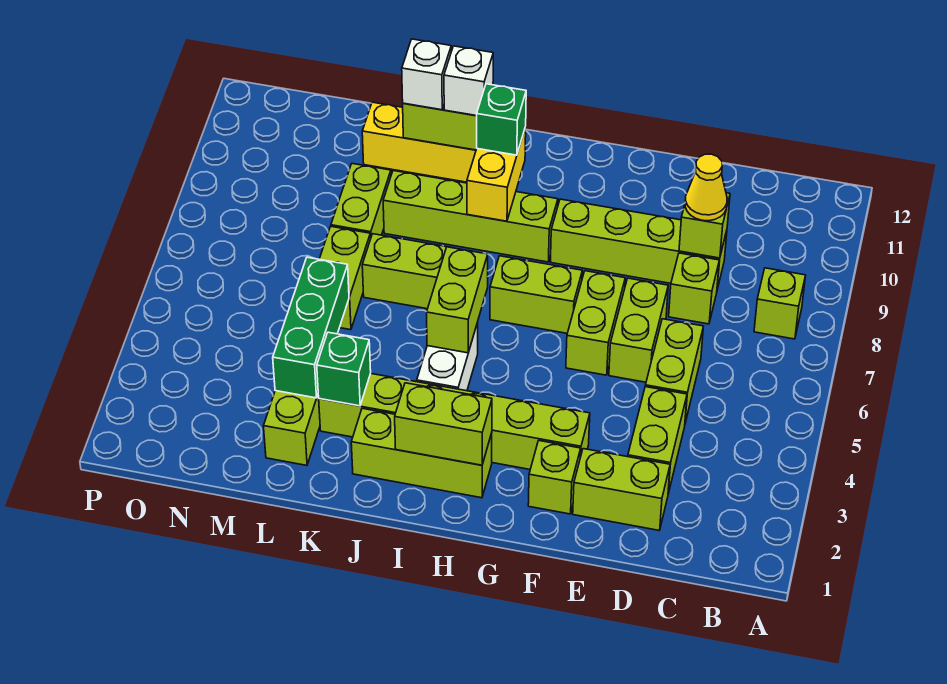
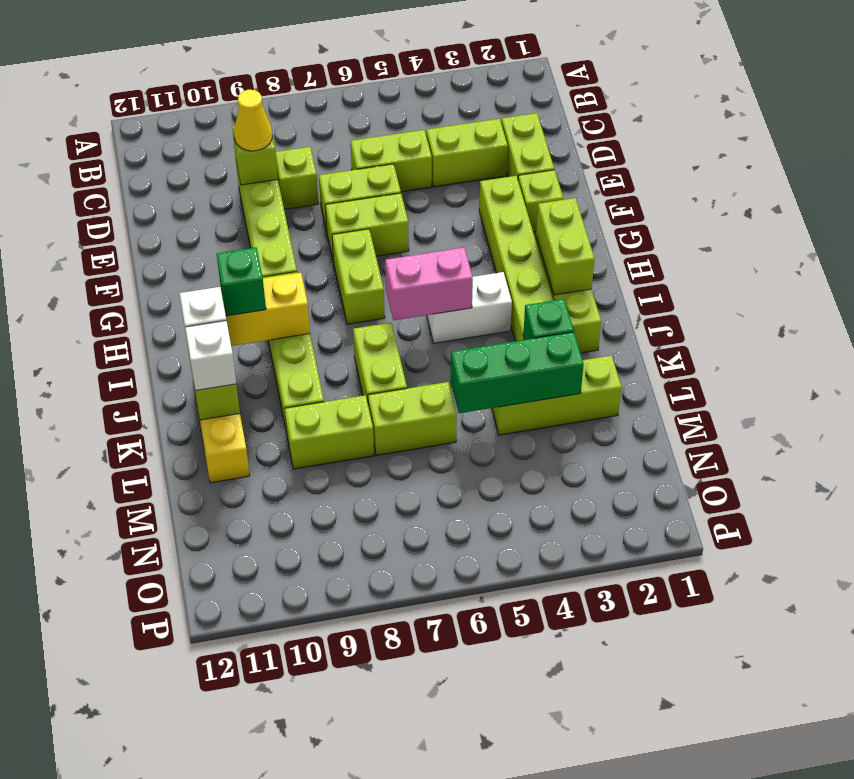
lime brick B8 level 1 -> none
lime brick I5:I6 level 2 -> pink brick I5:I6 level 2

